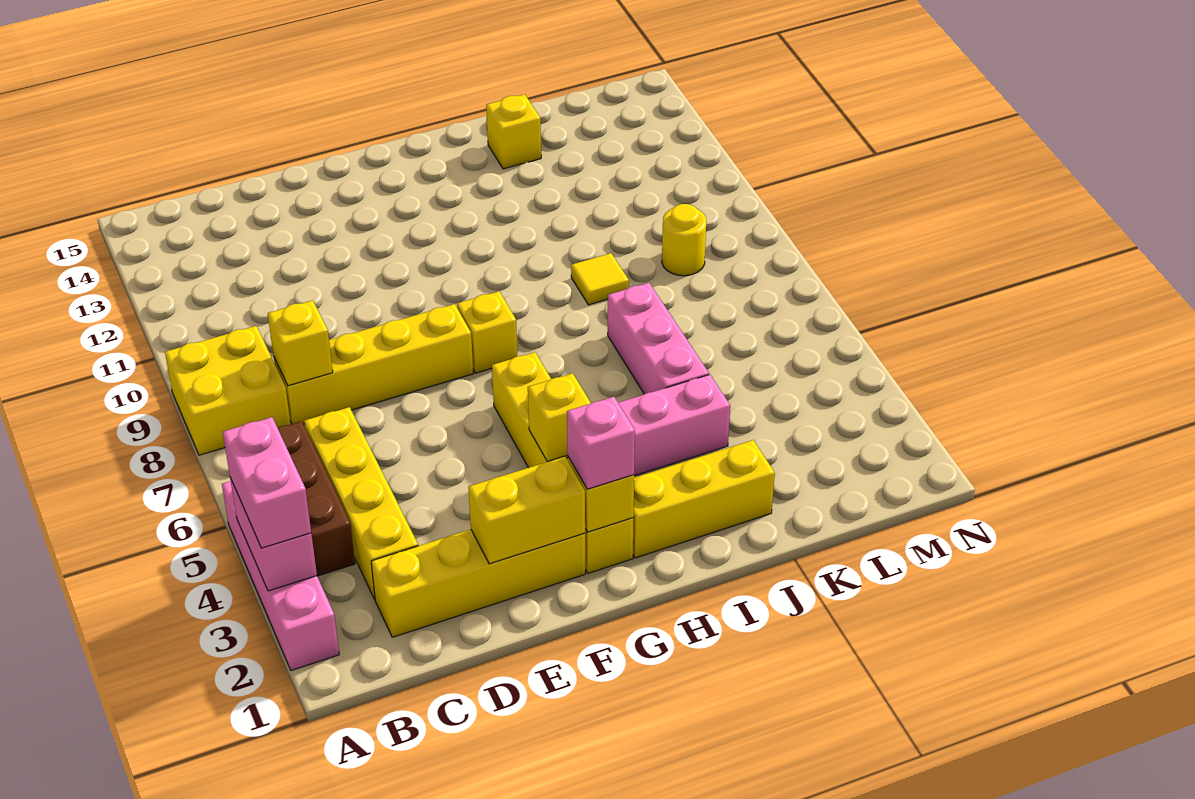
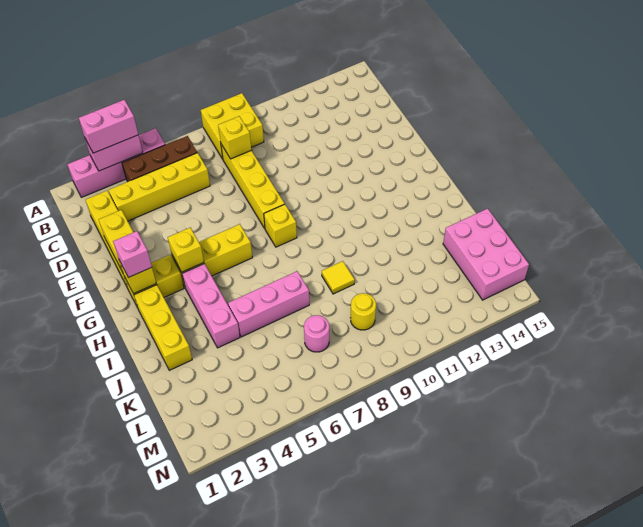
yellow brick J14 level 1 -> none
none -> pink brick K14:M15 level 1
none -> pink round brick L7 level 1

